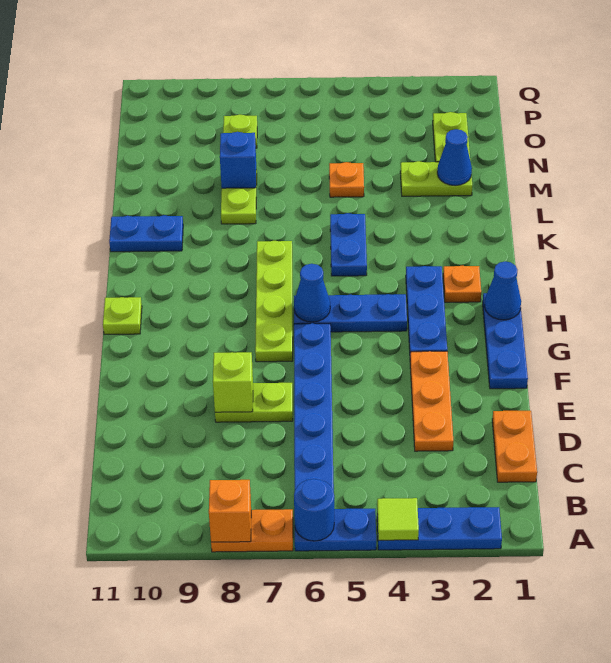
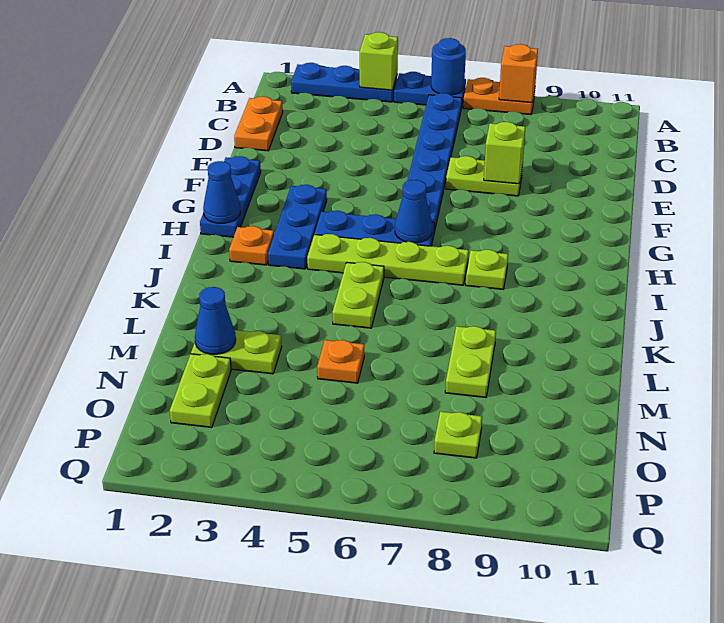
lime tile A4 level 2 -> lime brick A4 level 2
orange plate D3:F3 level 1 -> none
lime plate G7:J7 level 1 -> lime plate I4:I7 level 1
lime plate H11 level 1 -> lime plate I8 level 1
blue plate J5:K5 level 1 -> lime plate J5:K5 level 1
blue plate K10:K11 level 1 -> none
blue brick M8 level 2 -> none

